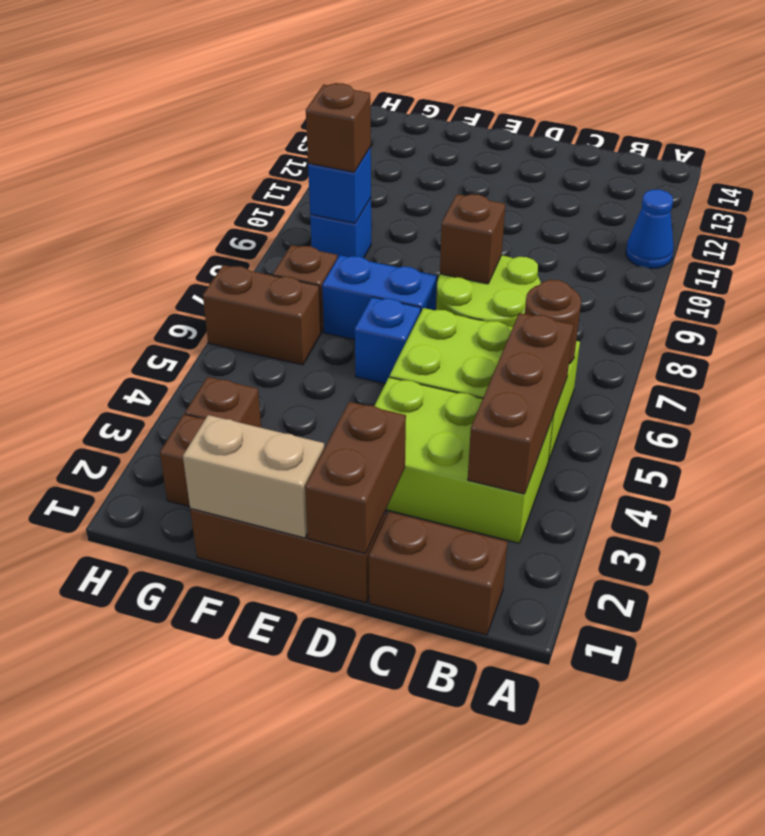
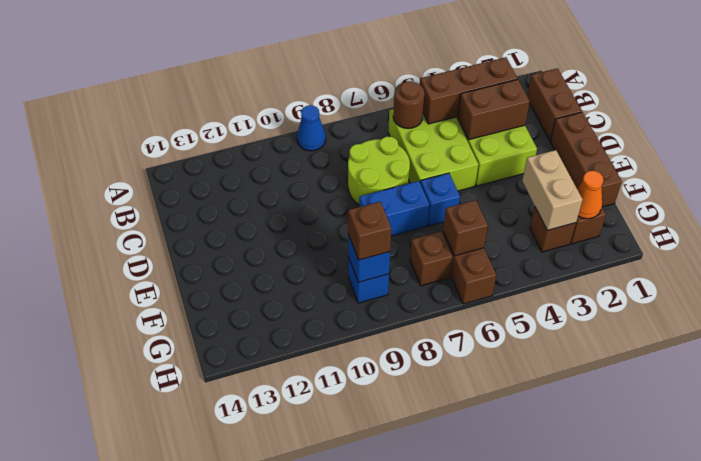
blue cone A11 level 1 -> blue cone A9 level 1
brown brick D1:D2 level 2 -> brown brick C3:C4 level 2
brown brick D8 level 2 -> brown brick G6 level 2
tan brick E1:F1 level 2 -> tan brick F3:G3 level 2
blue brick E7:F7 level 1 -> blue brick E7:E8 level 1
none -> orange cone G2 level 2

